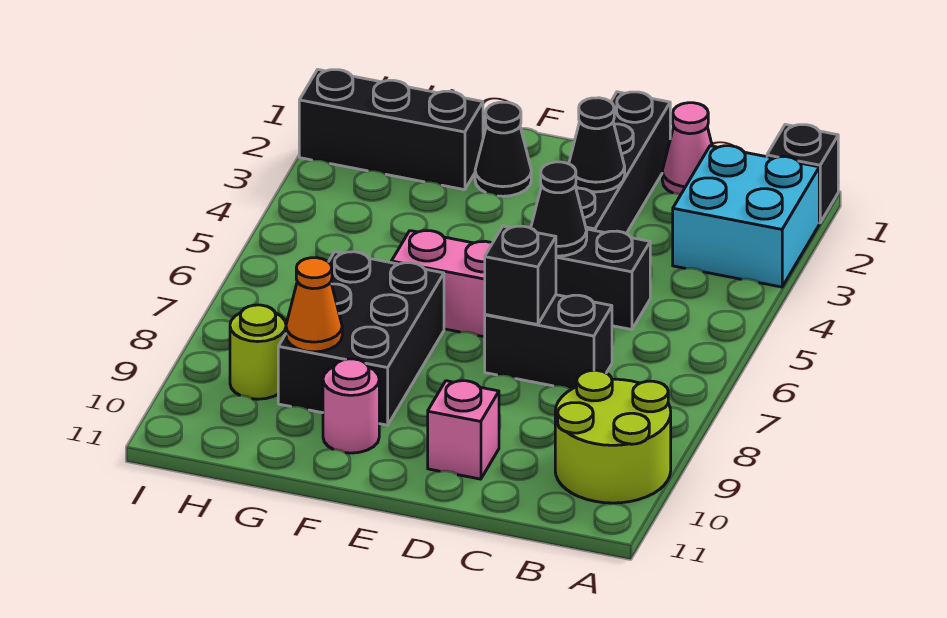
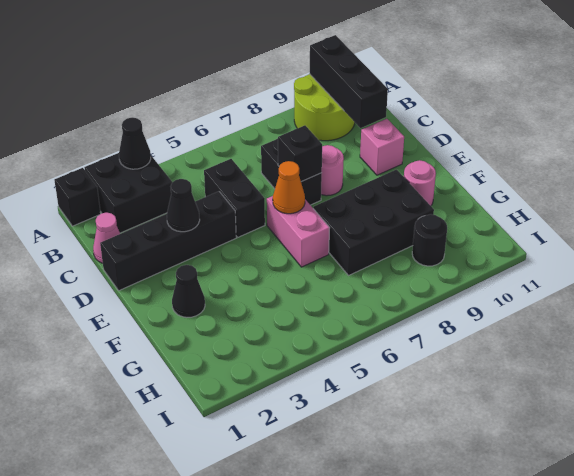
cyan brick A2:B3 level 1 -> black brick A2:B3 level 1
black cone D5 level 2 -> black cone A3 level 2
none -> pink round brick D8 level 1
black brick G2:I2 level 1 -> black brick A10:C10 level 2
orange cone G9 level 2 -> orange cone E6 level 2
lime round brick H9 level 1 -> black round brick H9 level 1

